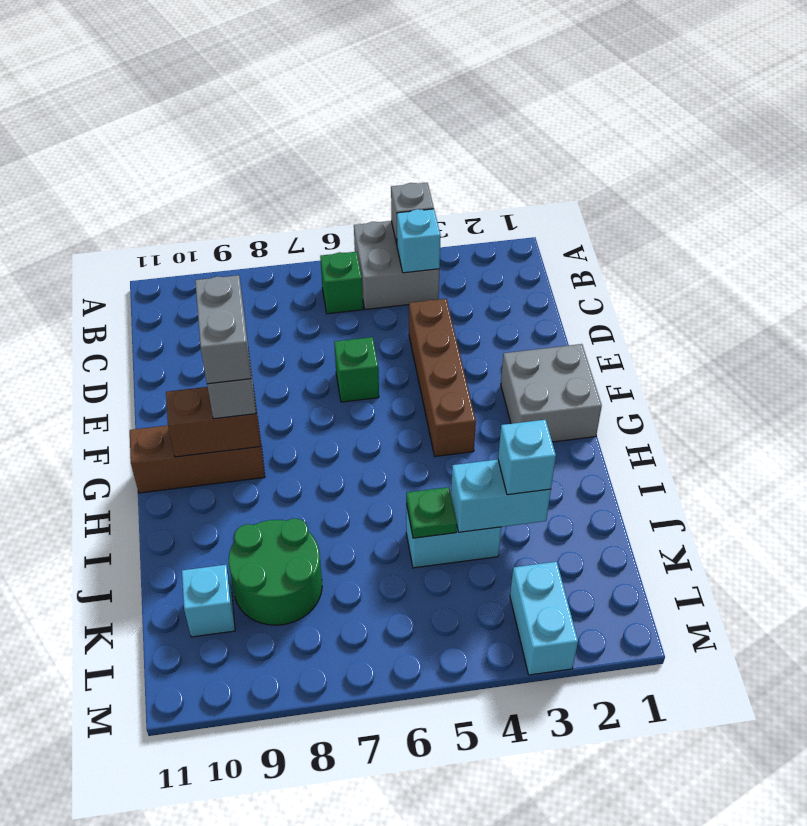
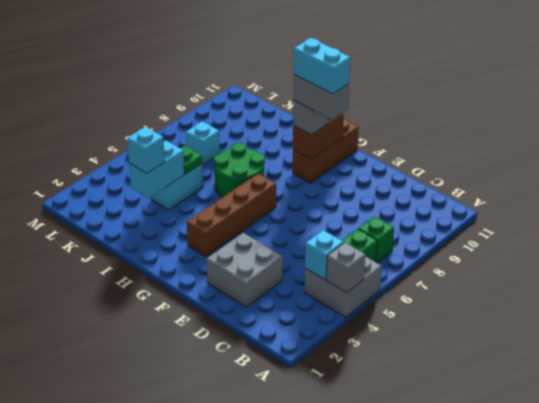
brown brick D4:G4 level 1 -> brown brick G3:G6 level 1
green brick E6 level 1 -> green brick B7 level 1
grey brick F1:G2 level 1 -> grey brick D2:E3 level 1
green round brick J8:K9 level 1 -> green round brick H6:I7 level 1
cyan brick K10 level 1 -> cyan brick K7 level 1
cyan brick L3:M3 level 1 -> cyan brick F9:G9 level 5

